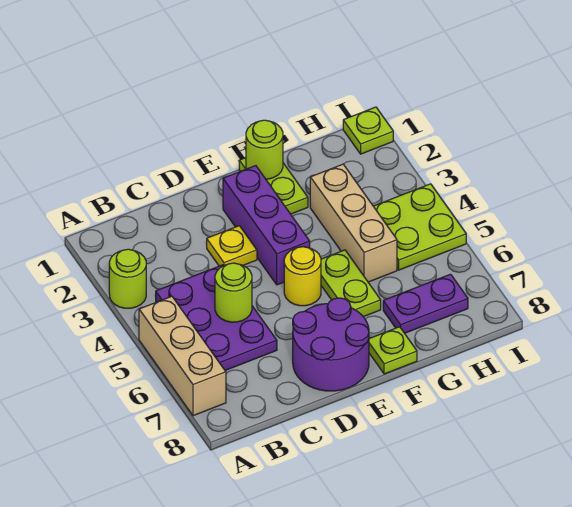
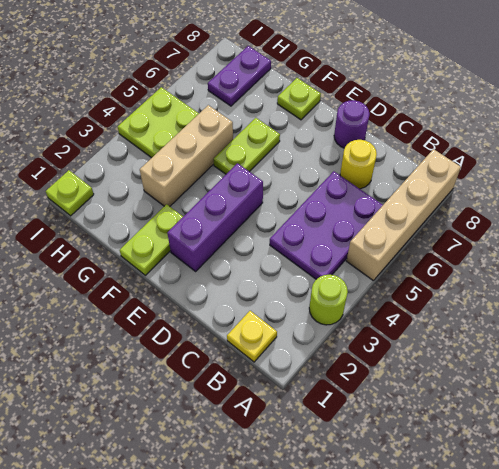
tan brick A5:A7 level 1 -> tan brick A5:A8 level 1
lime round brick C5 level 2 -> none
yellow plate D3 level 1 -> yellow plate B1 level 1
purple round brick D7:E8 level 1 -> purple round brick D8 level 1
yellow round brick E5 level 1 -> yellow round brick C7 level 1
lime round brick F1 level 2 -> none
purple plate G7:H7 level 1 -> purple plate H7:H8 level 1

